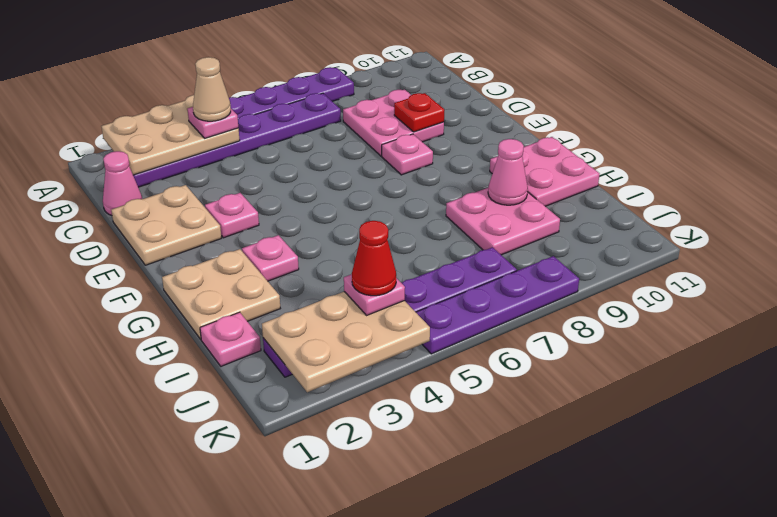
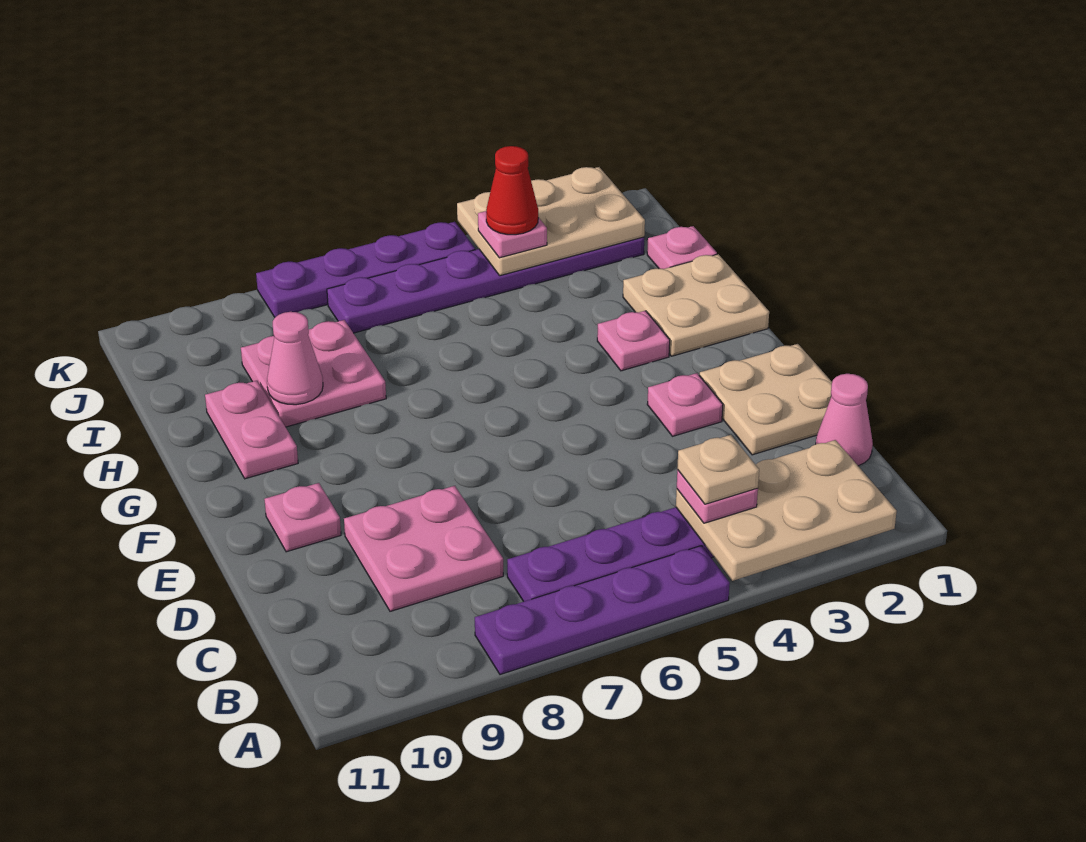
tan cone B4 level 4 -> tan plate B4 level 4
red plate D9 level 2 -> none
pink plate E8 level 1 -> pink plate E10 level 1
pink plate G10:H11 level 1 -> pink plate G10:H10 level 1

